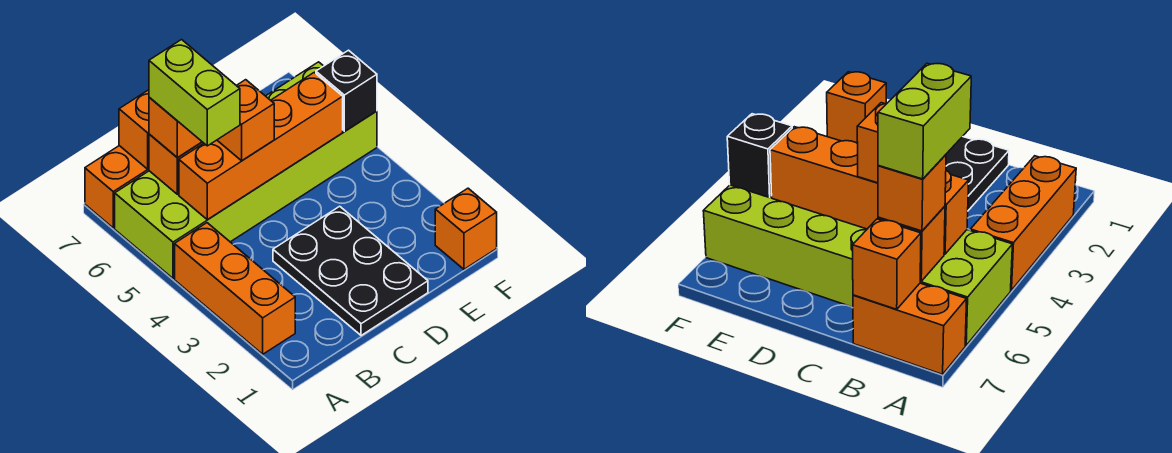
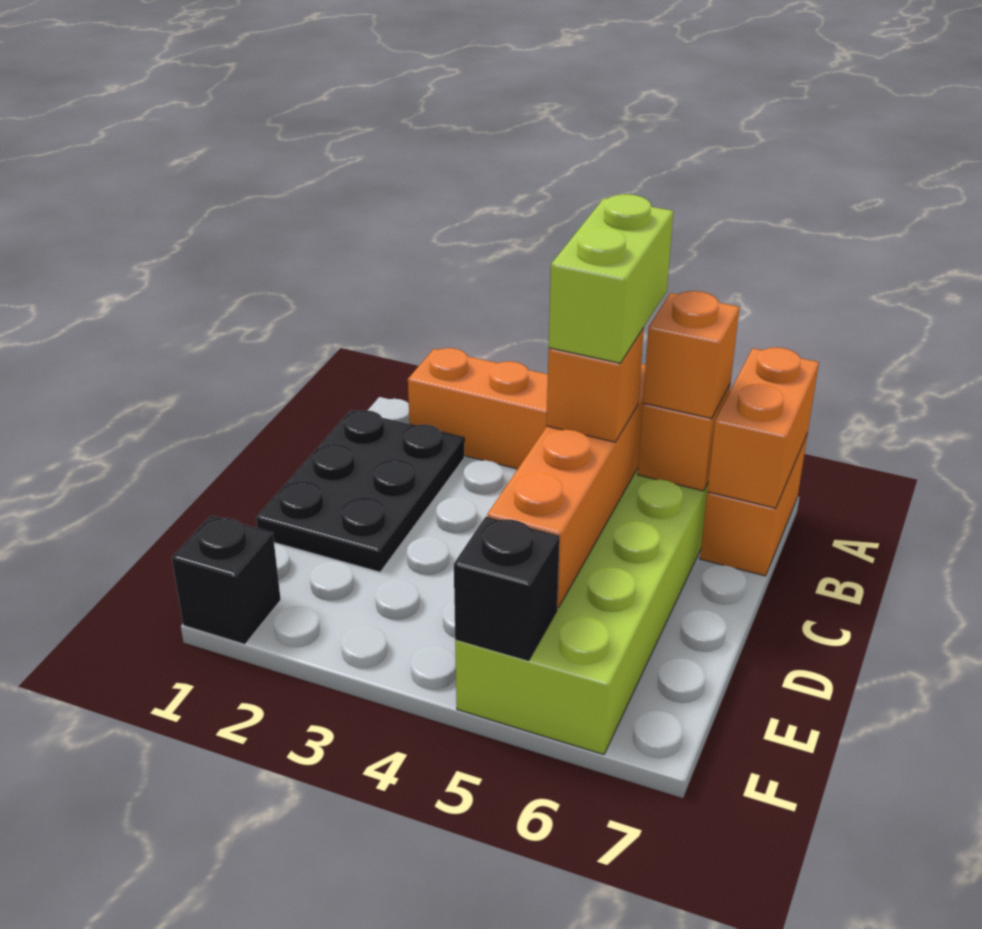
lime brick B5:B6 level 4 -> lime brick B5:C5 level 4
orange brick B7 level 2 -> orange brick A7:B7 level 2
black plate C1:D3 level 1 -> black plate B1:D2 level 1
orange brick F1 level 1 -> black brick F1 level 1

